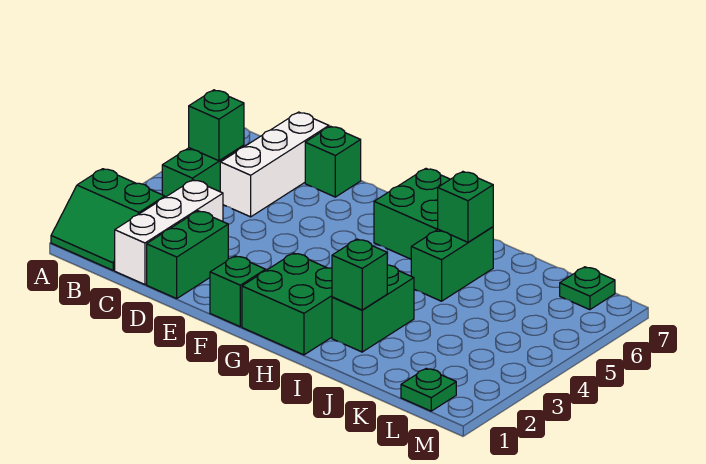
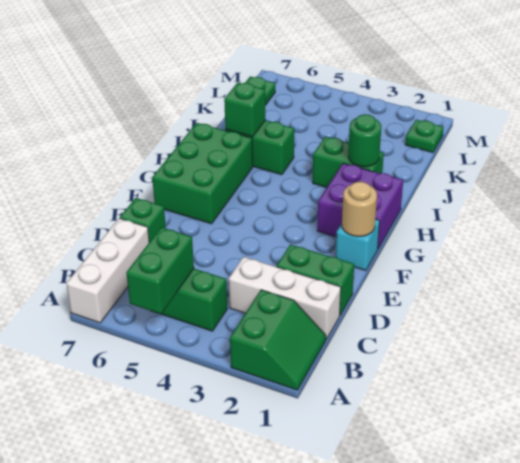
green brick B5 level 2 -> green brick A5:B5 level 2
white brick C5:C7 level 1 -> white brick A7:C7 level 1
green brick F1 level 1 -> cyan brick F1 level 1
none -> tan round brick F1 level 2
green brick G1:H2 level 1 -> purple brick G1:H2 level 1
green brick G6:H7 level 1 -> green brick F6:H7 level 1
green brick I2 level 2 -> green round brick I2 level 2

